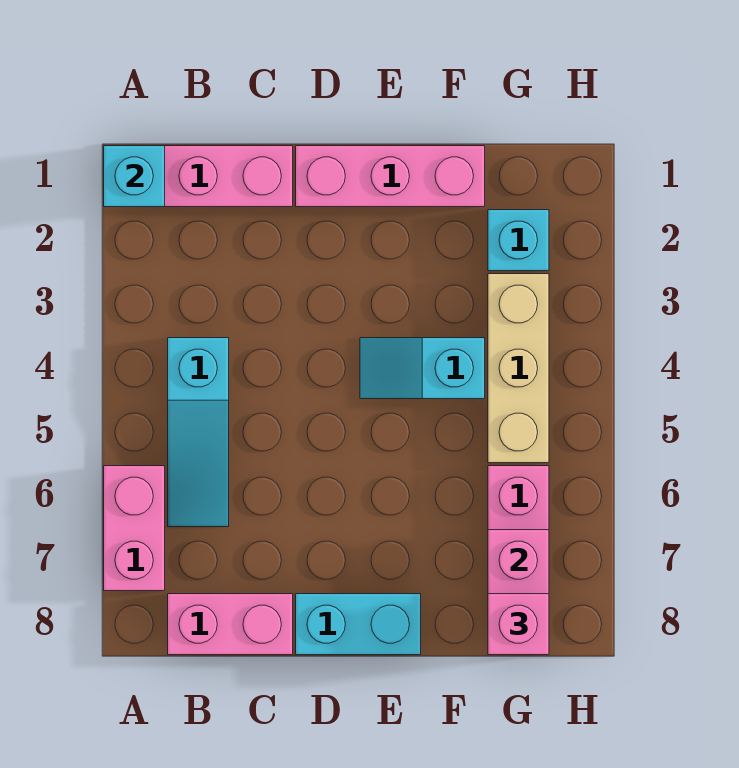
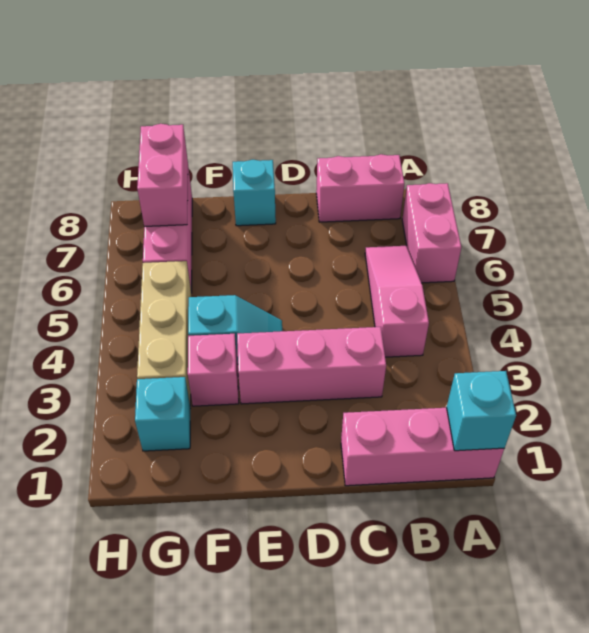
cyan slope B4:B6 level 1 top 4 -> pink slope B4:B6 level 1 top 4
pink brick D1:F1 level 1 -> pink brick C3:E3 level 1
cyan brick D8:E8 level 1 -> cyan brick E8 level 1
pink brick G8 level 3 -> pink brick F3 level 1

